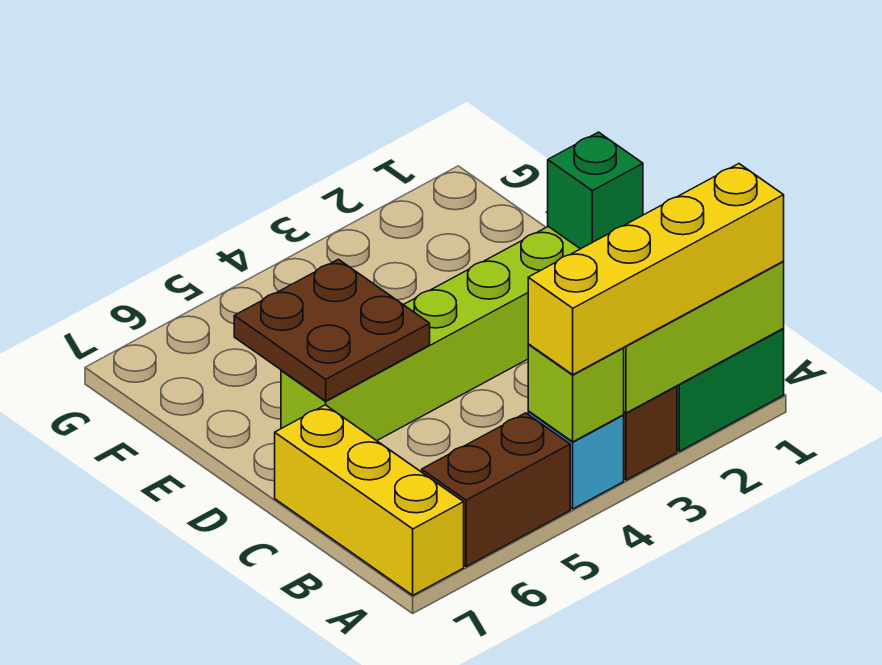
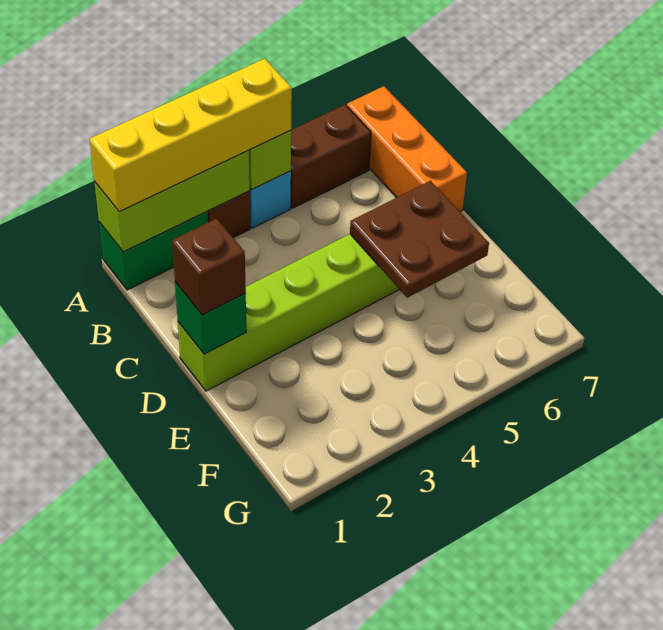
yellow brick A7:C7 level 1 -> orange brick A7:C7 level 1
none -> brown brick D1 level 3

